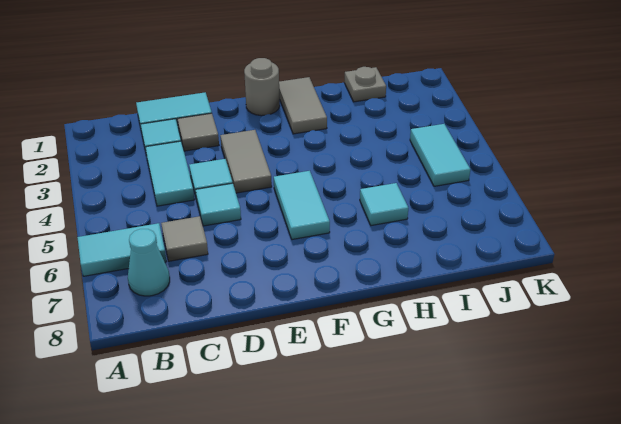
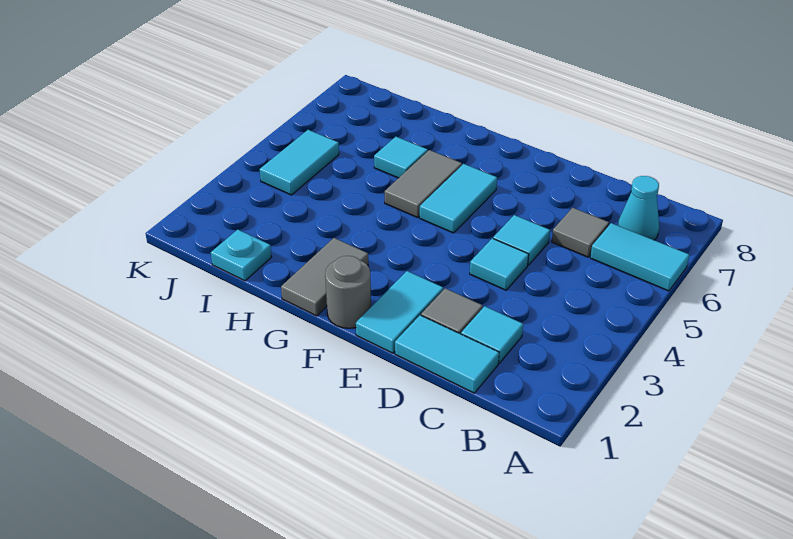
cyan tile C3:C4 level 1 -> cyan tile E1:E2 level 1
grey tile E3:E4 level 1 -> grey tile G5:G6 level 1
grey plate I1 level 1 -> cyan plate I1 level 1

